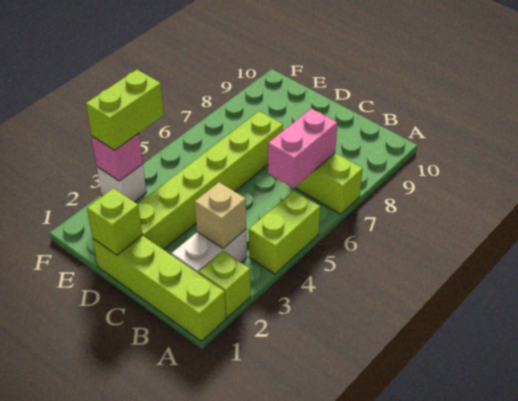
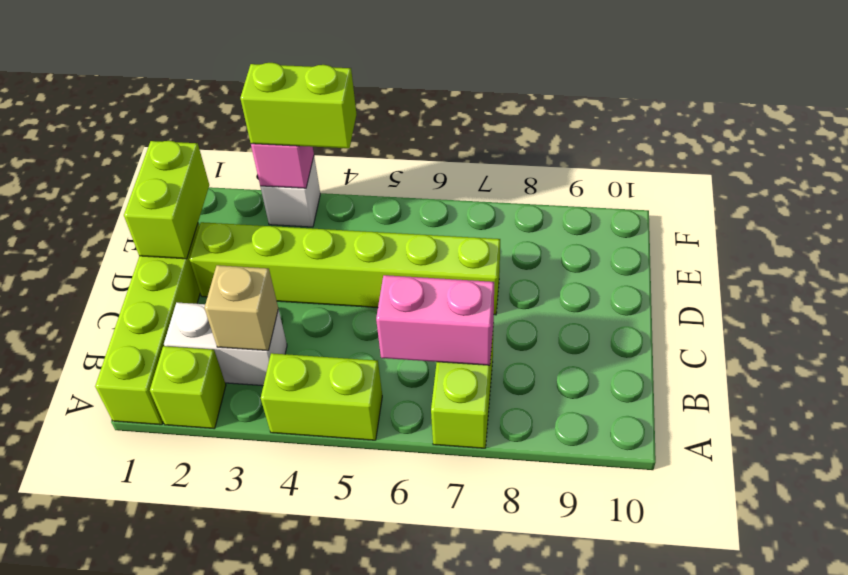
lime brick D1 level 2 -> lime brick D1:E1 level 2

